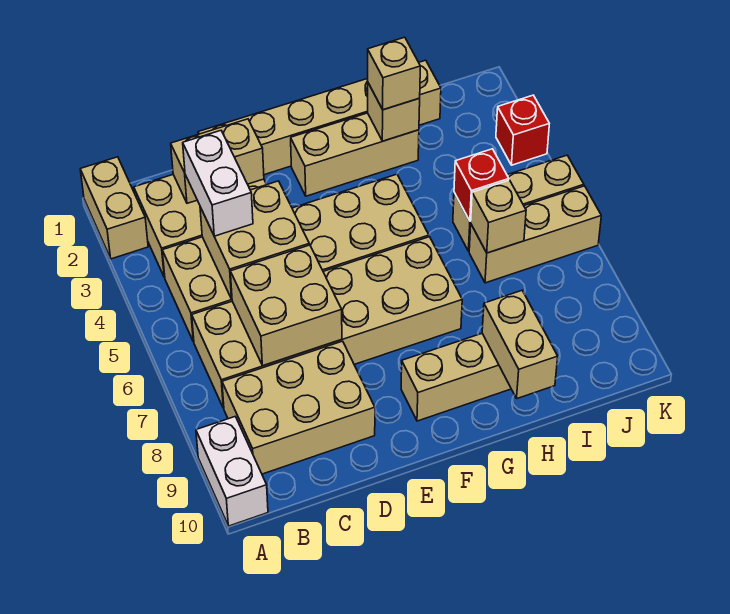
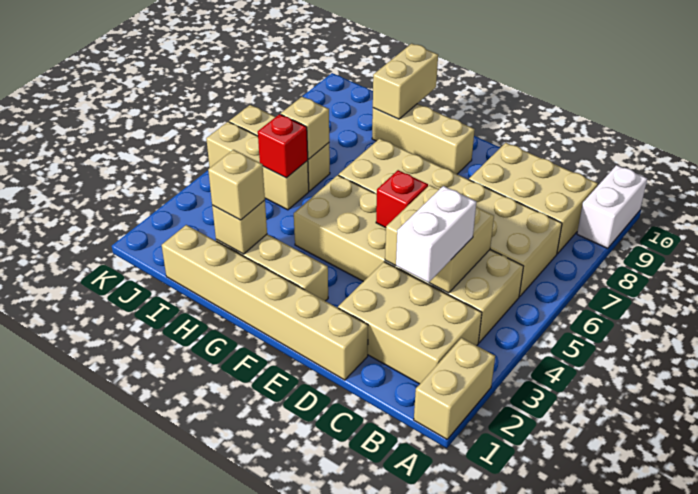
tan brick C2:D2 level 2 -> none
tan brick C6:D7 level 2 -> none
red brick K3 level 1 -> red brick E5 level 2

